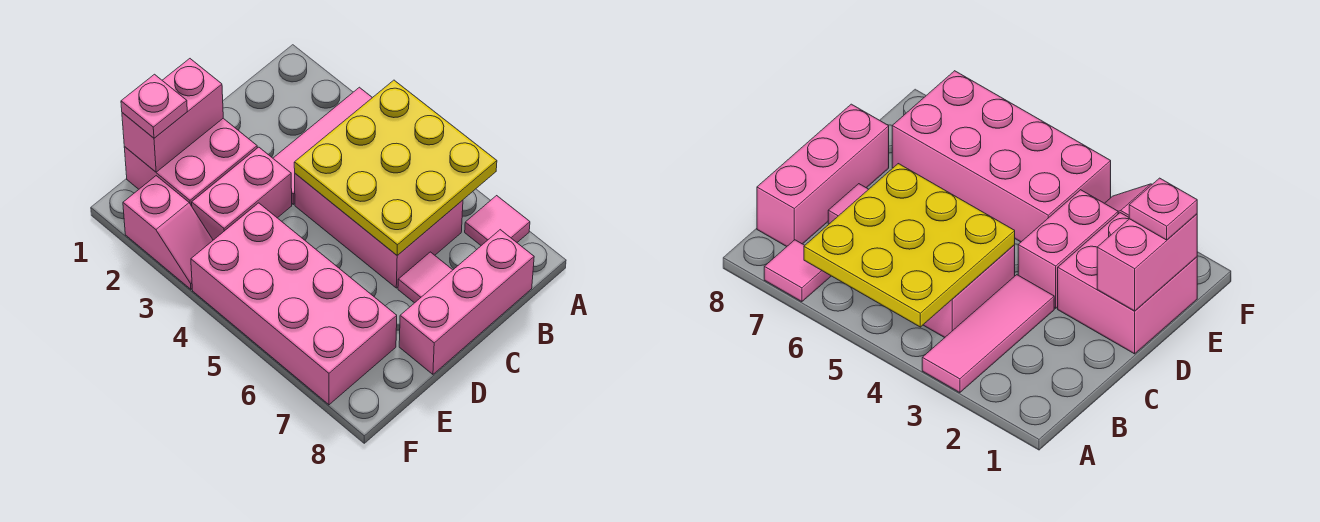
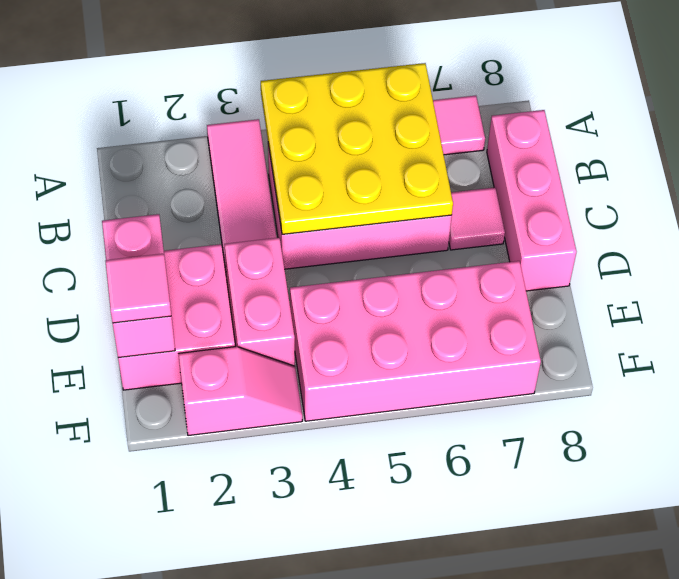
pink plate E1 level 3 -> pink tile E1 level 3

